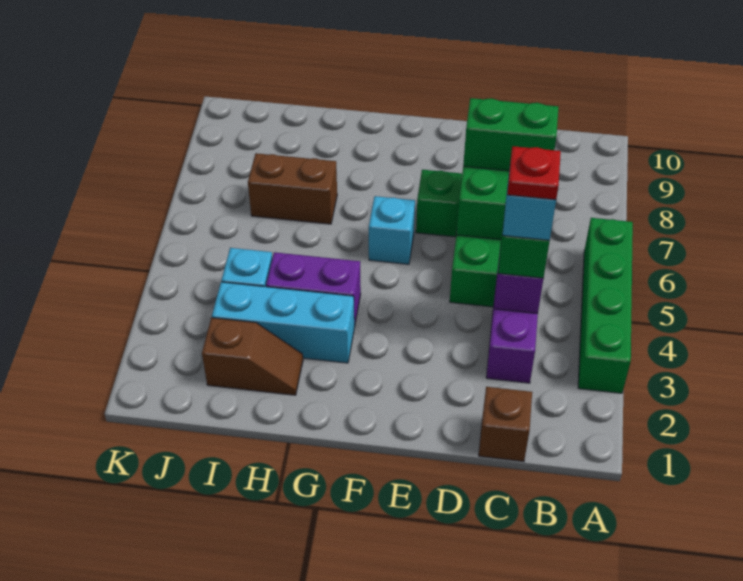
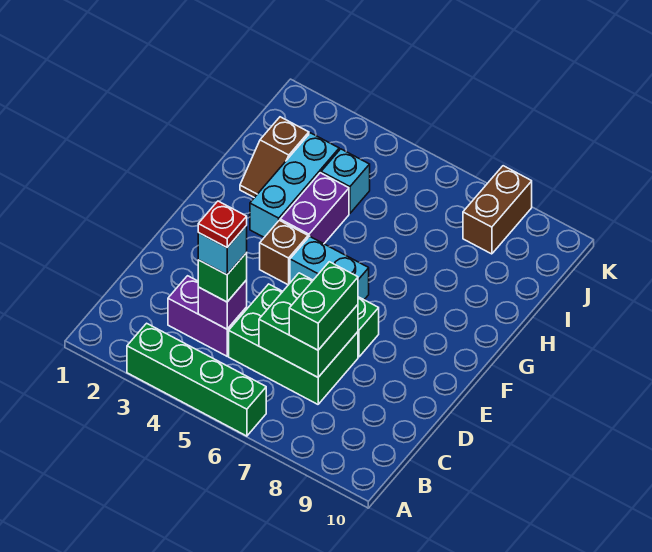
brown brick C1 level 1 -> brown brick F4 level 1
cyan brick F6 level 1 -> cyan brick F5:F6 level 1
brown brick H7:I7 level 1 -> brown brick J8:K8 level 1

